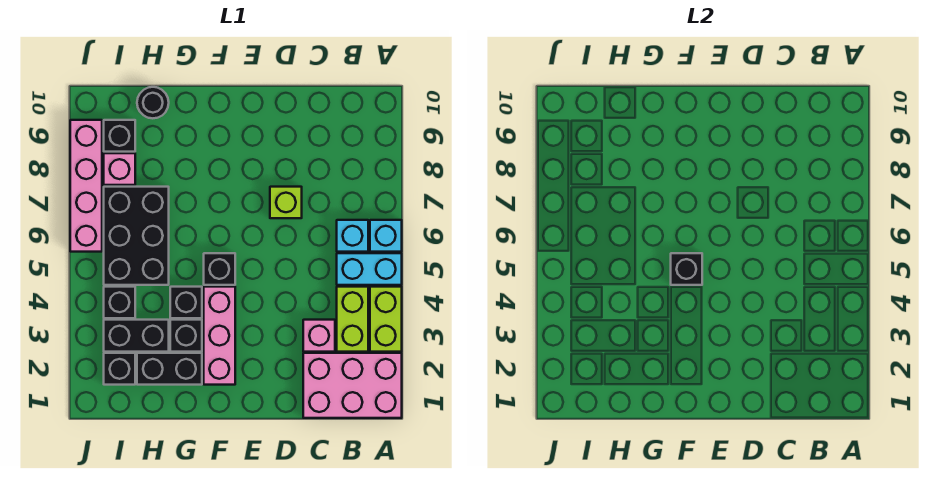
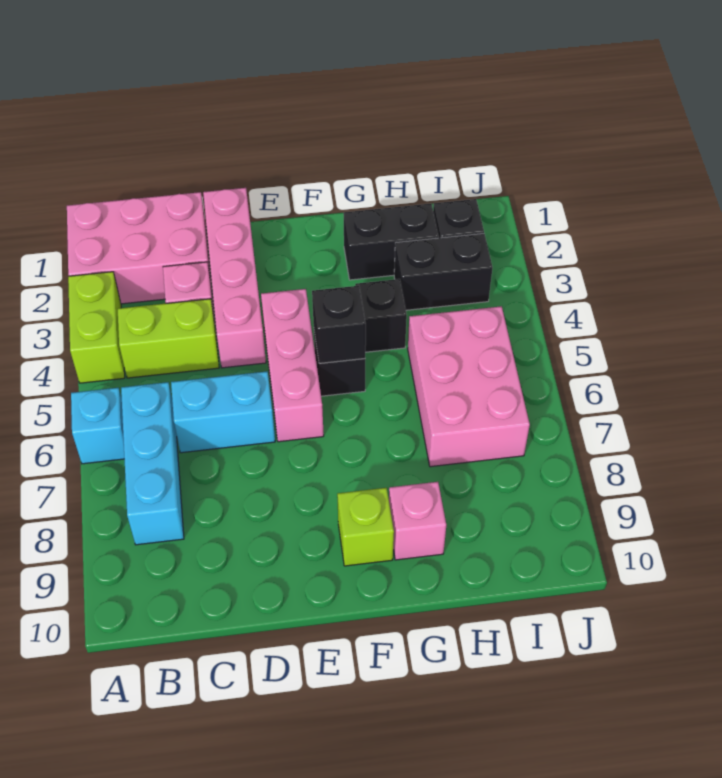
cyan brick A5:B5 level 1 -> cyan brick C6:D6 level 1
lime brick B3:B4 level 1 -> lime brick B4:C4 level 1
cyan brick B6 level 1 -> cyan brick B6:B8 level 1
lime brick D7 level 1 -> lime brick F9 level 1
pink brick F2:F4 level 1 -> pink brick E4:E6 level 1
black brick G3 level 1 -> none
black brick H5:I7 level 1 -> pink brick H5:I7 level 1
black round brick H10 level 1 -> none
black brick I4 level 1 -> none
pink brick I8 level 1 -> pink brick G9 level 1
black brick I9 level 1 -> none
pink brick J6:J9 level 1 -> pink brick D1:D4 level 1

